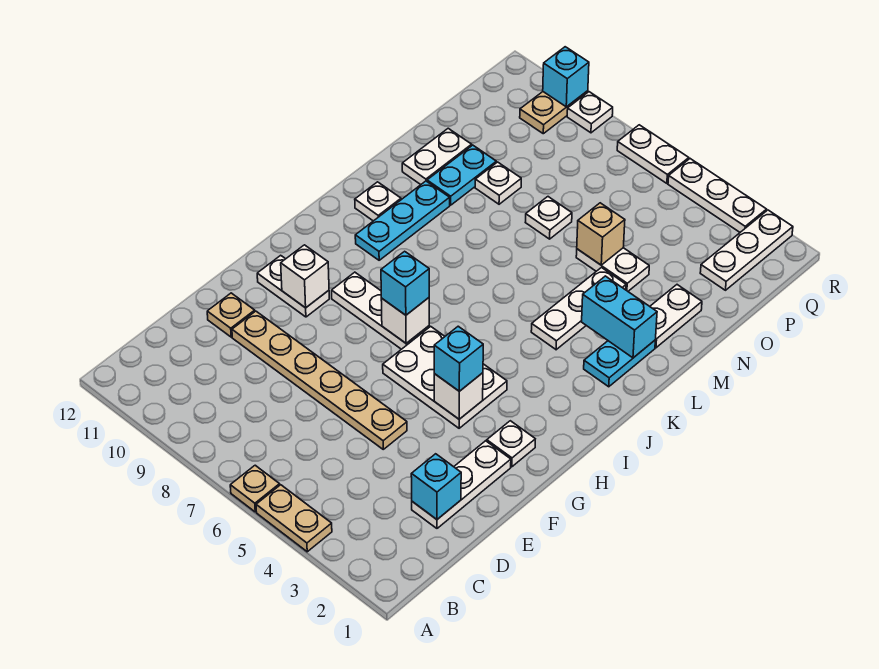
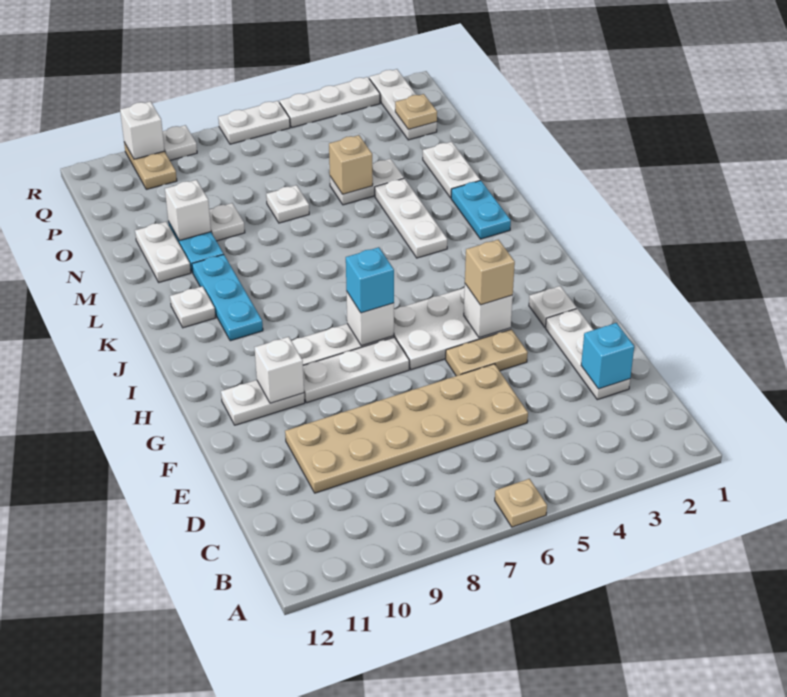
tan plate A4:A5 level 1 -> tan plate F4:F5 level 1
tan plate E5:E10 level 1 -> tan plate D5:E10 level 1
tan plate E11 level 1 -> tan plate P2 level 2
cyan brick G4 level 3 -> tan brick G4 level 3
none -> white plate G7:G9 level 1
cyan brick L2:L3 level 2 -> none
none -> white brick N10 level 2
cyan brick R10 level 2 -> white brick R10 level 2

